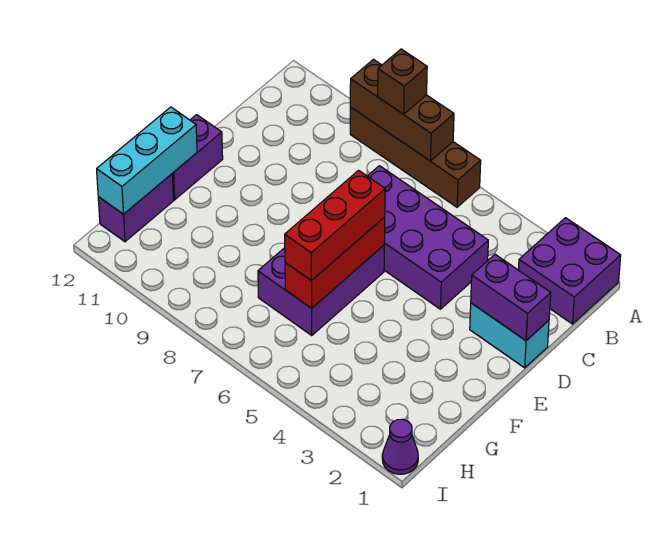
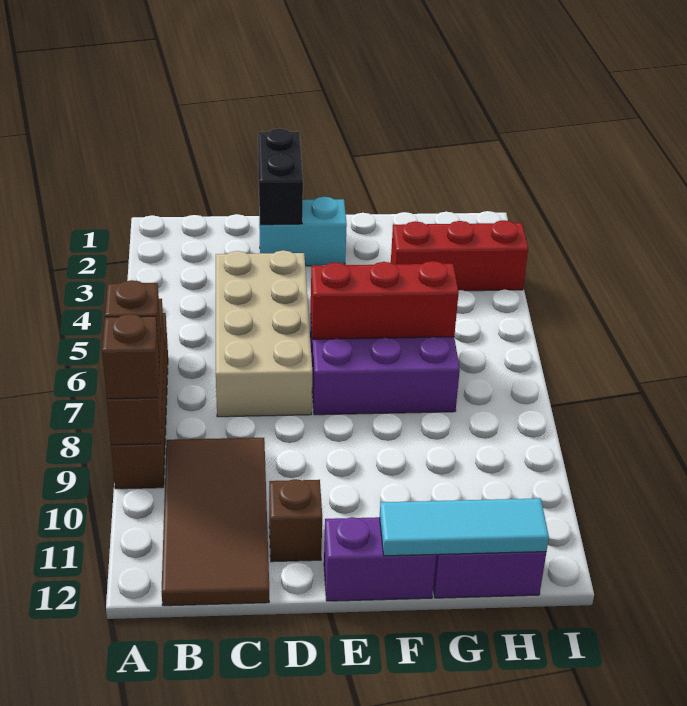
purple brick A1:B2 level 1 -> none
none -> brown brick A9 level 3
none -> brown tile B9:C12 level 1
purple brick C4:D7 level 1 -> tan brick C4:D7 level 1
cyan brick D1:D2 level 1 -> cyan brick D2:E2 level 1
purple brick D1:D2 level 2 -> black brick D1:D2 level 2
none -> brown brick D11 level 1
red brick E6:G6 level 3 -> red brick G3:I3 level 1
cyan brick F12:H12 level 2 -> cyan tile F12:H12 level 2
purple cone I1 level 1 -> none

